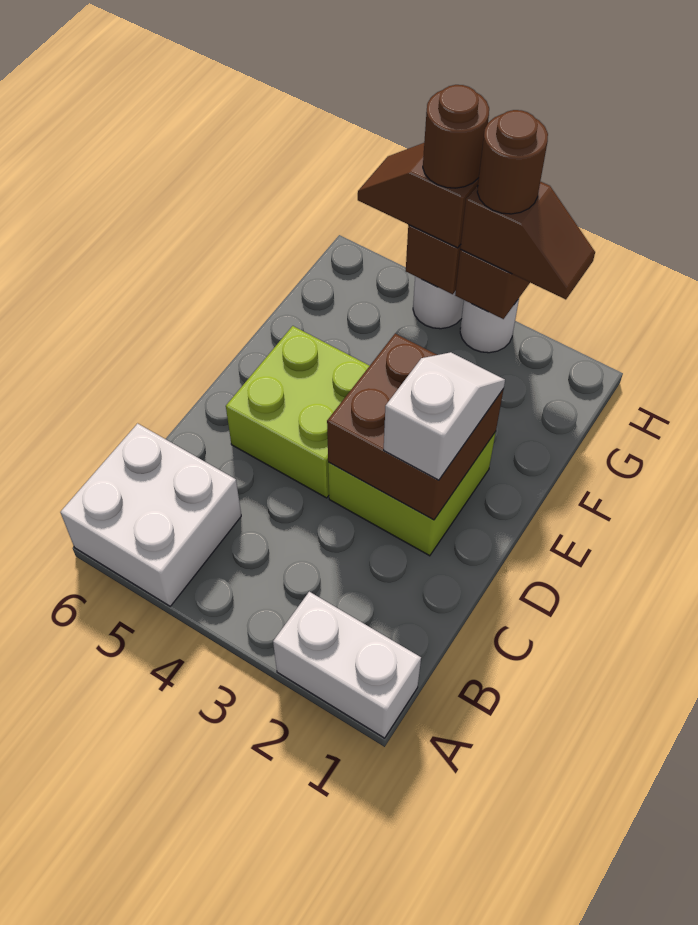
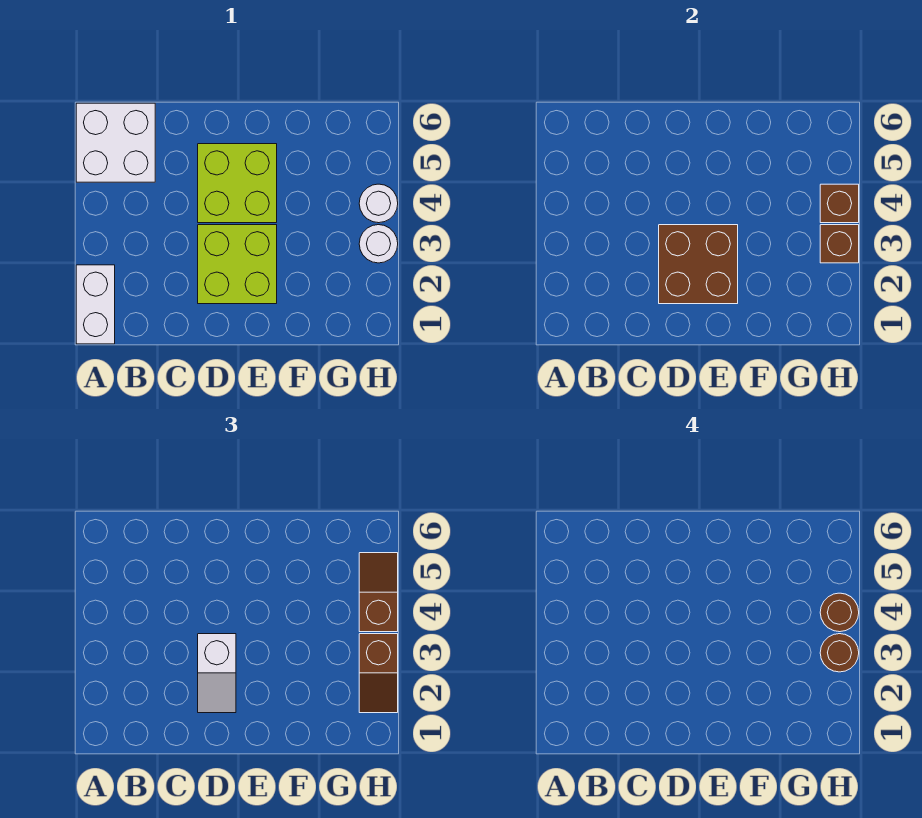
white slope D2:E2 level 3 top D -> white slope D2:D3 level 3 top 3

